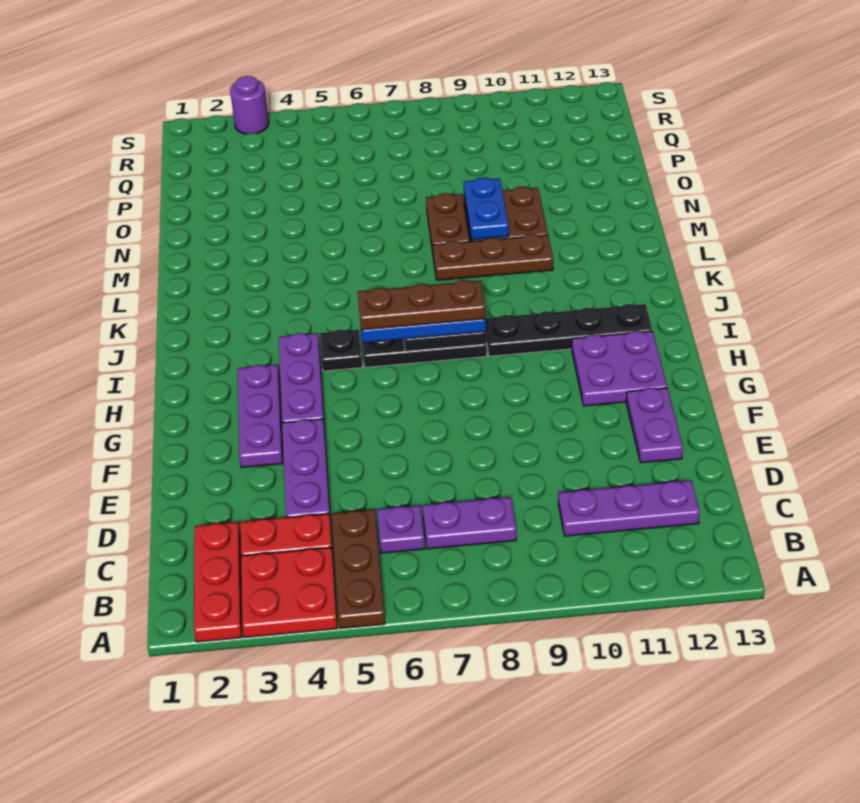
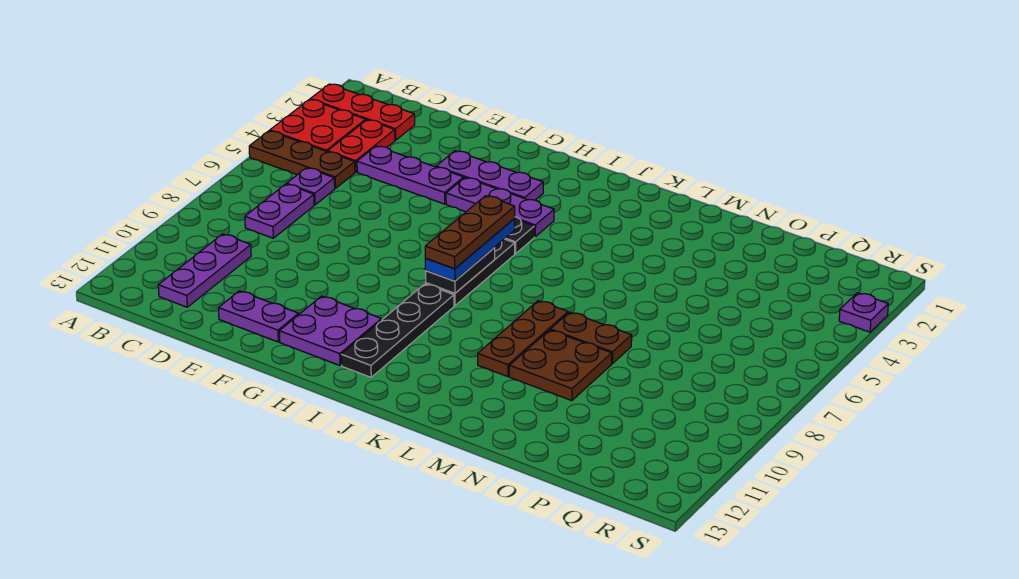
blue plate M9:N9 level 2 -> none
purple round brick S3 level 1 -> purple plate S3 level 1

